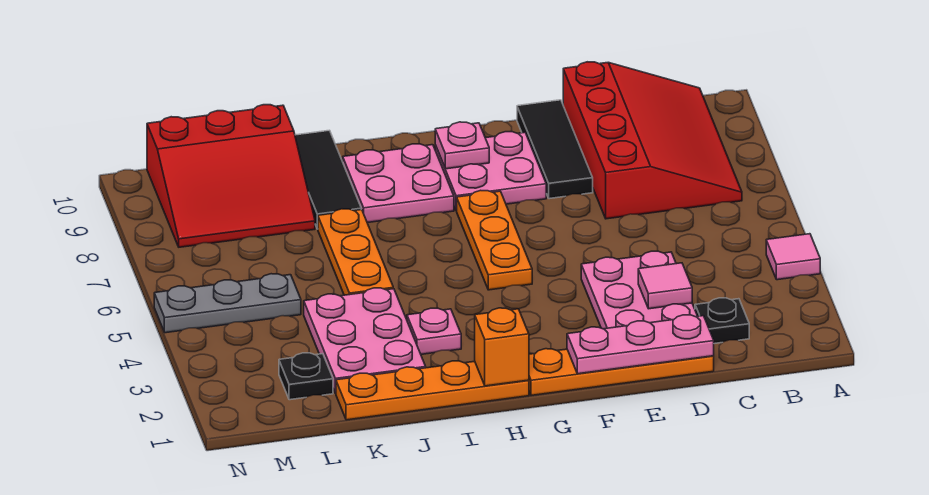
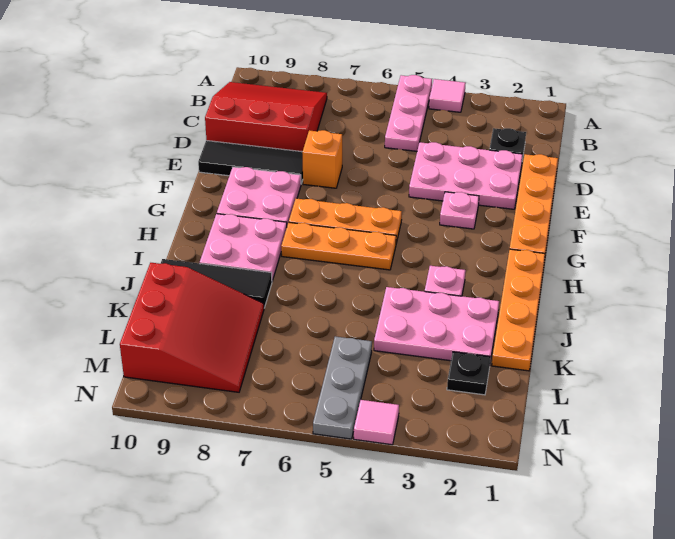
red slope B7:D10 level 1 top D -> red slope B8:D10 level 1 top D
pink plate D1:F1 level 2 -> pink plate A5:C5 level 1
pink tile D3 level 2 -> pink tile N4 level 1
pink plate G9 level 2 -> pink plate F3 level 1
orange brick H1 level 2 -> orange brick E7 level 1
orange plate J5:J7 level 1 -> orange plate H5:H7 level 1

